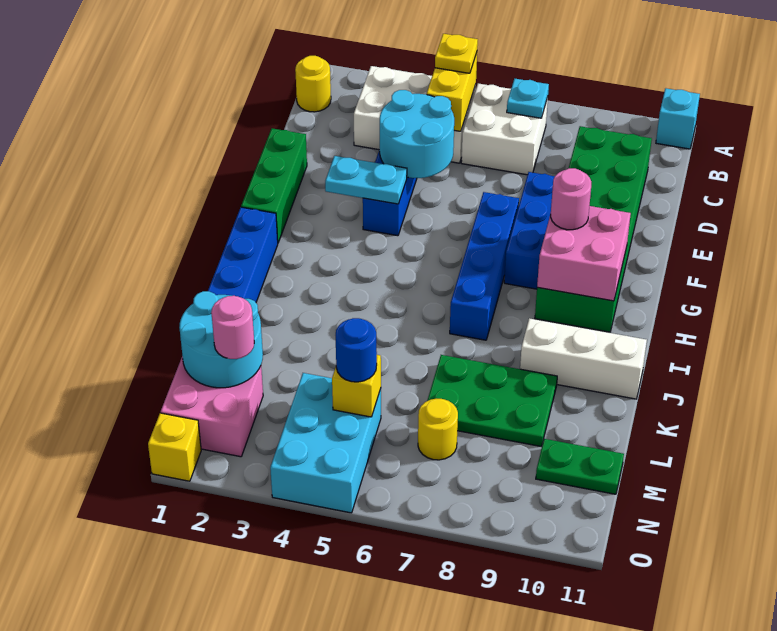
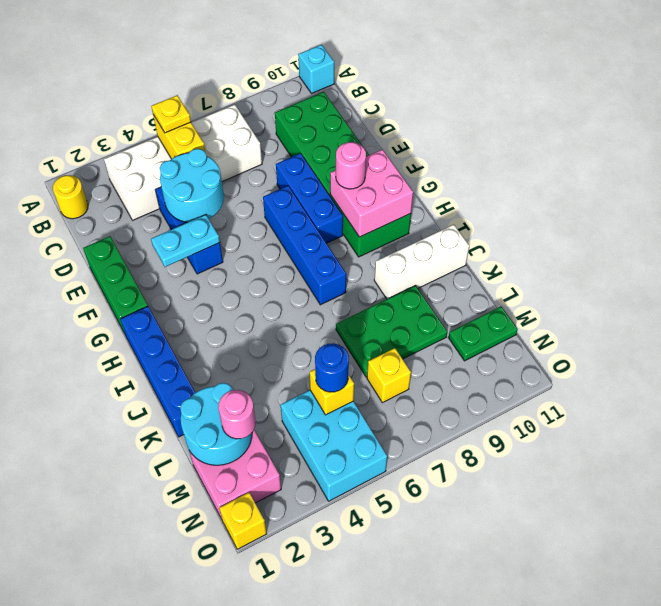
cyan plate B7 level 2 -> none
yellow round brick M7 level 1 -> yellow brick M7 level 1

